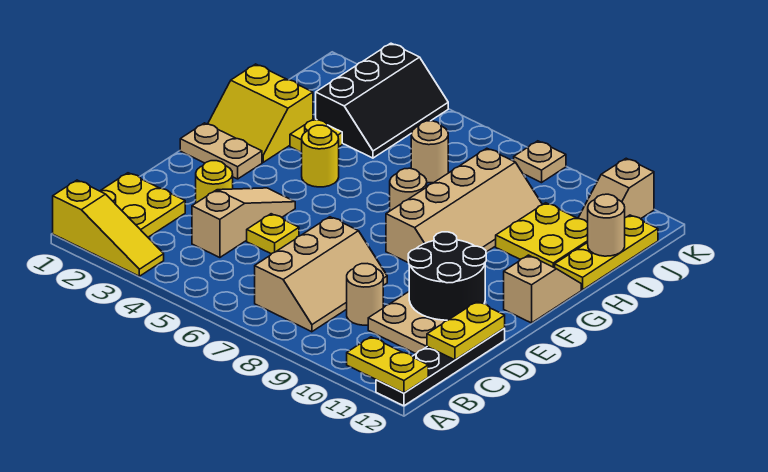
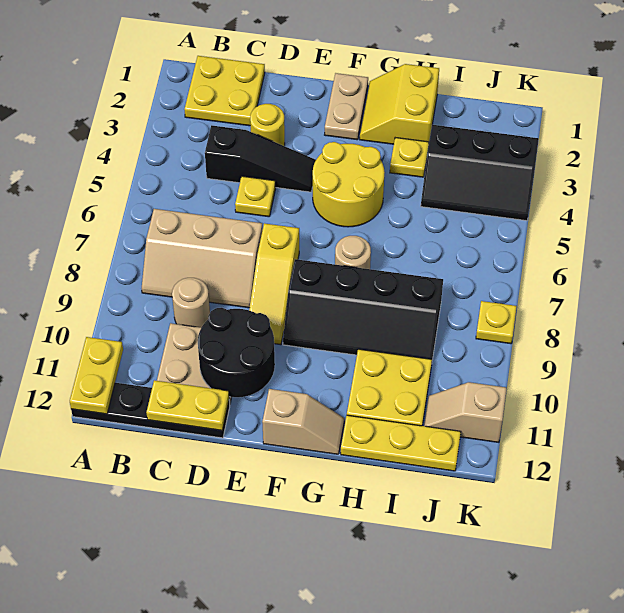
yellow slope A1:A3 level 1 top 1 -> yellow slope E7:E9 level 1 top 7
tan slope C4:E4 level 1 top C -> black slope C4:E4 level 1 top C
tan slope F8:I9 level 1 top 8 -> black slope F8:I9 level 1 top 8
yellow round brick G4 level 1 -> yellow round brick F4:G5 level 1
tan round brick I6 level 1 -> none
tan round brick I12 level 2 -> none
tan plate K8 level 1 -> yellow plate K8 level 1

